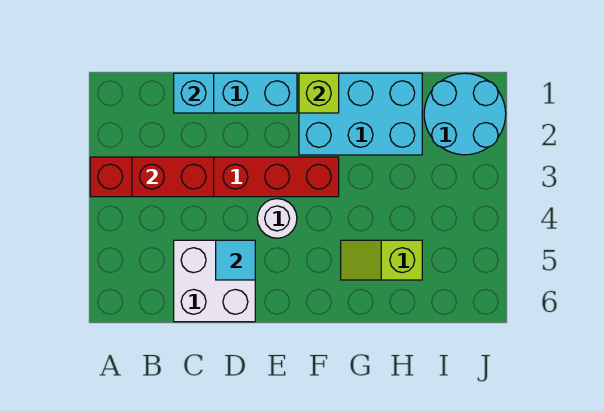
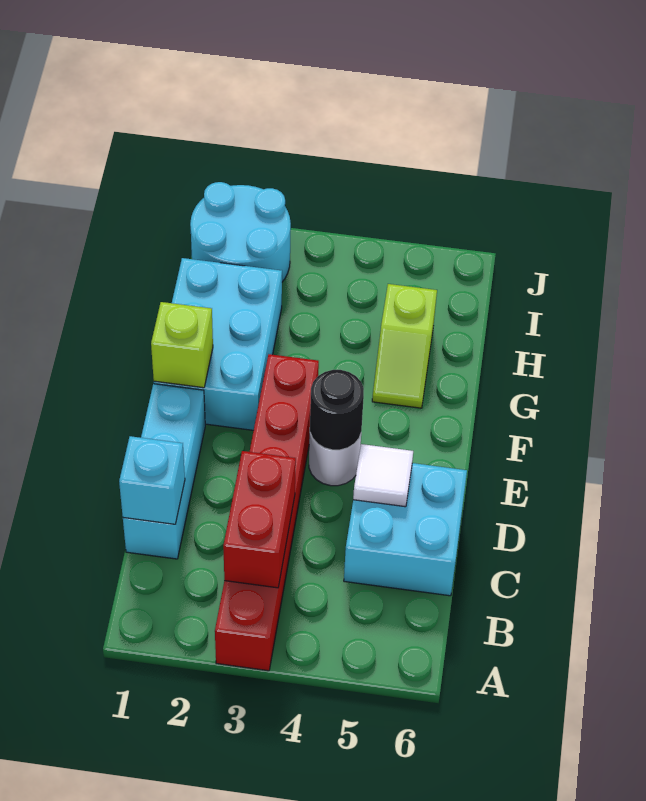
white brick C5:D6 level 1 -> cyan brick C5:D6 level 1
cyan tile D5 level 2 -> white tile D5 level 2
none -> black round brick E4 level 2

